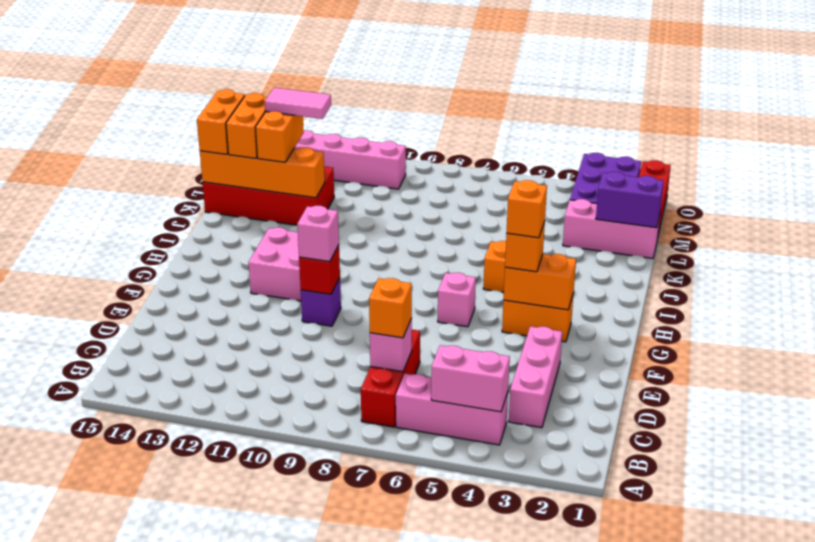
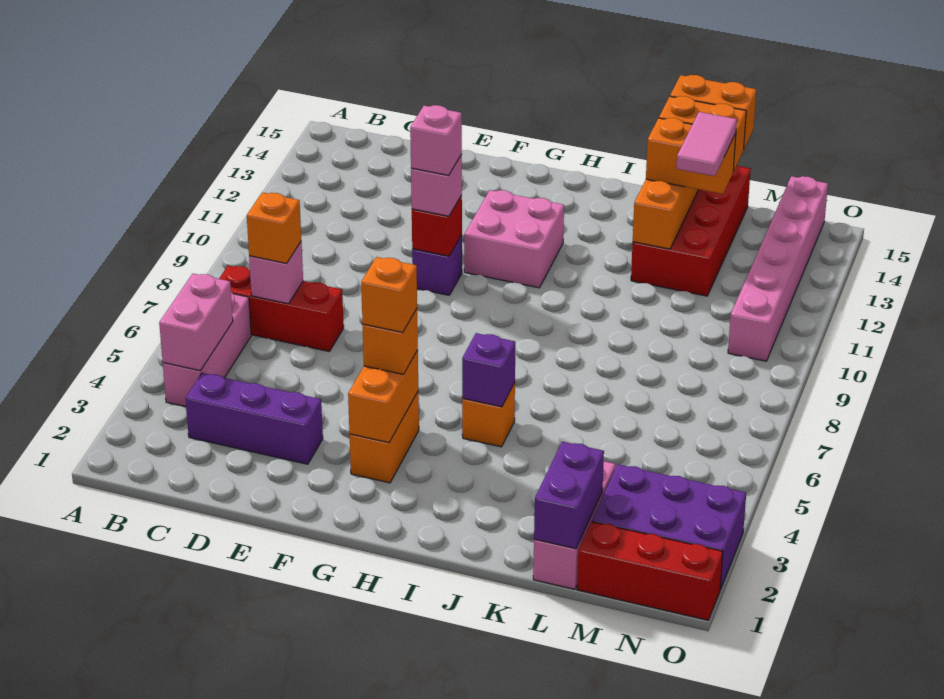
pink brick C3:E3 level 1 -> purple brick C3:E3 level 1
pink brick G6 level 1 -> pink brick F10 level 4
none -> purple brick I5 level 2

